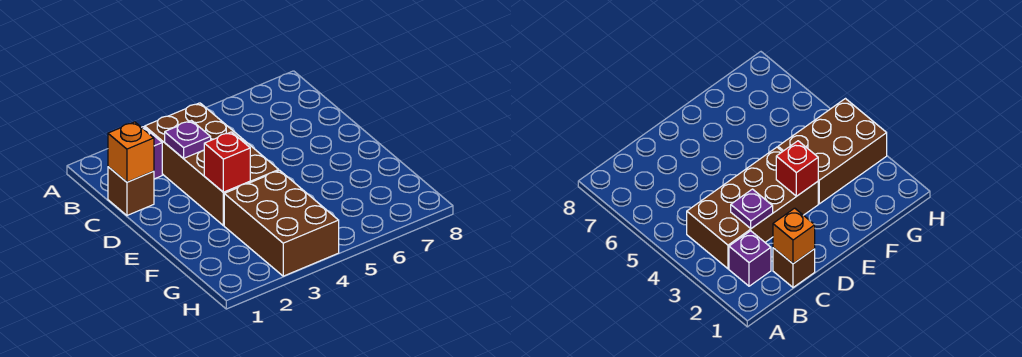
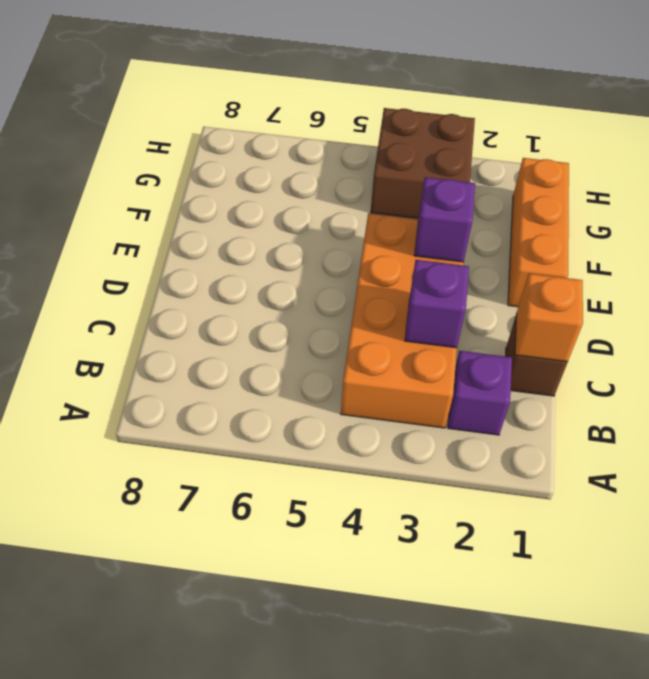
brown brick B3:E4 level 1 -> orange brick B3:E4 level 1
purple plate C3 level 2 -> purple brick C3 level 2
none -> orange brick E1:G1 level 1
red brick E3 level 2 -> purple brick E3 level 2
brown brick F3:H4 level 1 -> brown brick G3:H4 level 1

